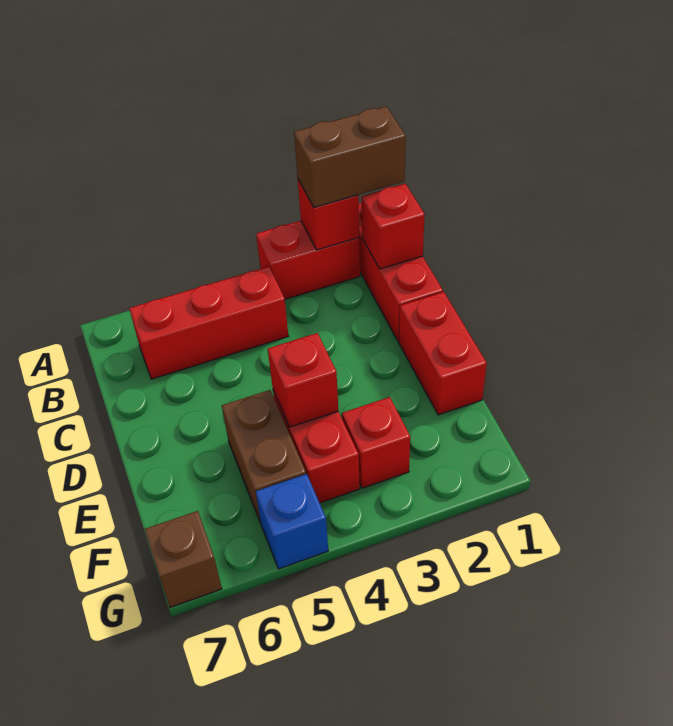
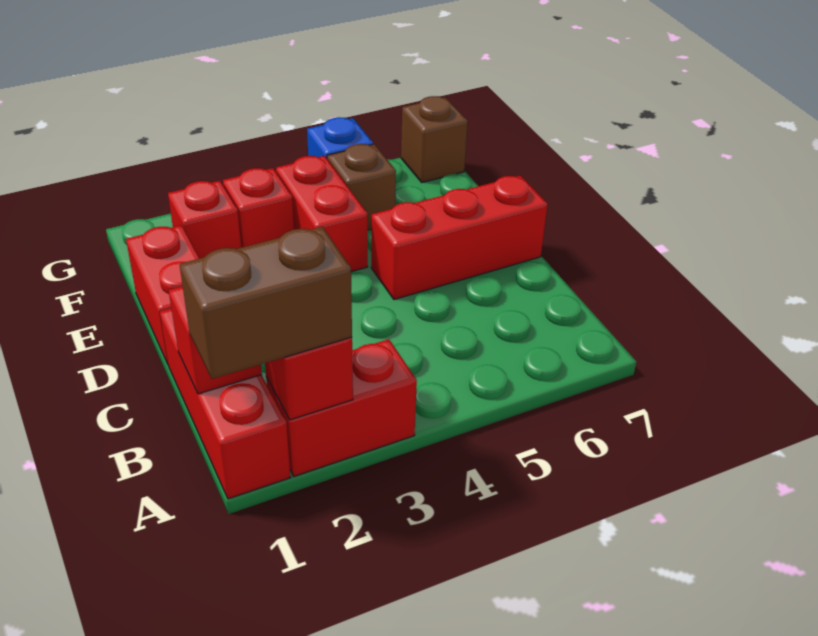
red brick B4:B6 level 1 -> red brick D5:D7 level 1
red brick E4 level 2 -> red brick F2 level 1
brown brick E5:F5 level 1 -> brown brick F5 level 1

